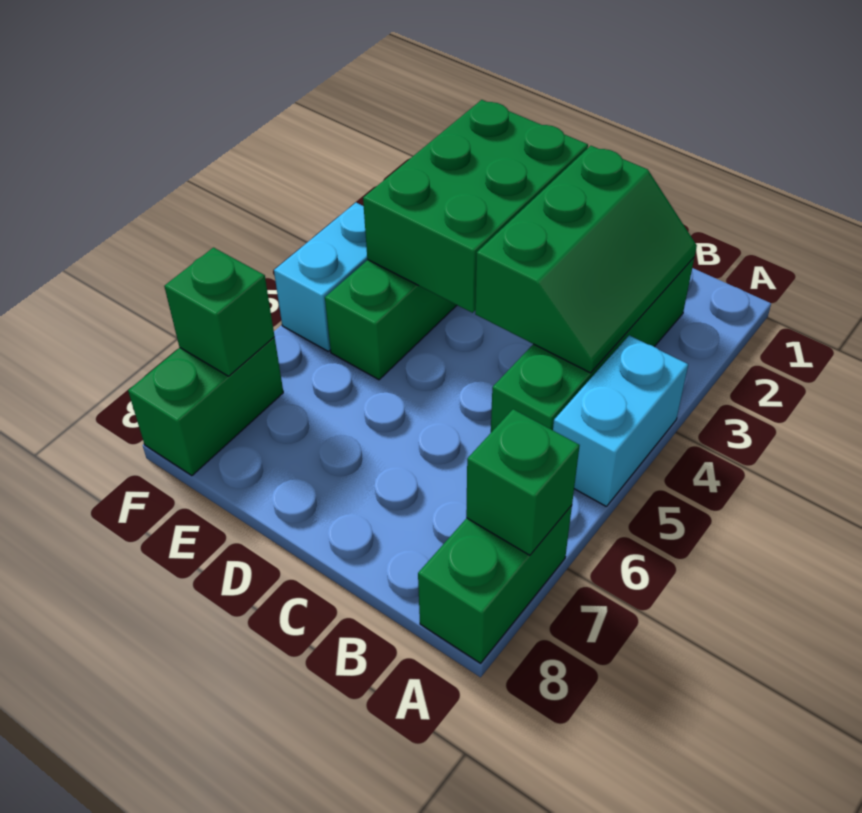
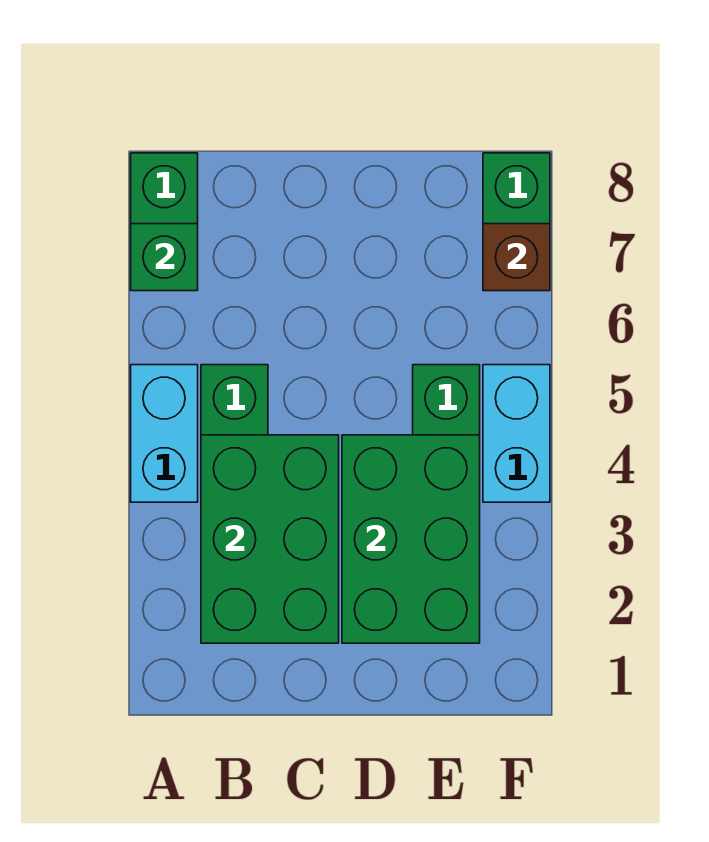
green slope B2:C4 level 2 top C -> green brick B2:C4 level 2
green brick F7 level 2 -> brown brick F7 level 2

